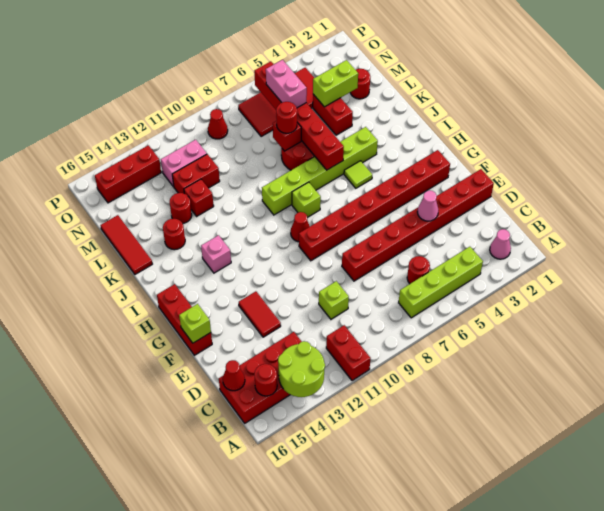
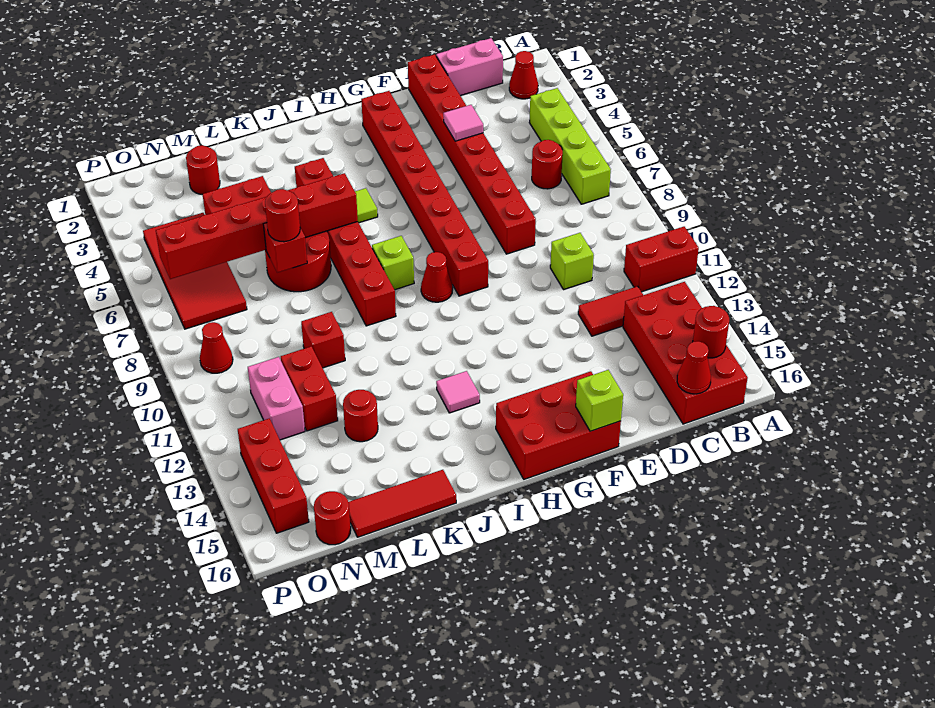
lime round brick A13:B14 level 2 -> none
pink cone B2 level 1 -> red cone B2 level 1
pink cone E4 level 2 -> pink tile E4 level 2
red tile E13:F13 level 1 -> red tile C12:D12 level 1
red brick F16:H16 level 1 -> red brick F15:H16 level 1
pink brick I13 level 1 -> pink tile I13 level 1
lime brick J4:J9 level 1 -> red brick J4:J9 level 1
red round brick K14 level 1 -> red round brick N16 level 1
red brick L12 level 1 -> red brick L10 level 1
lime brick M3:M4 level 2 -> none
pink brick M6:N6 level 3 -> pink brick C1:D1 level 1

